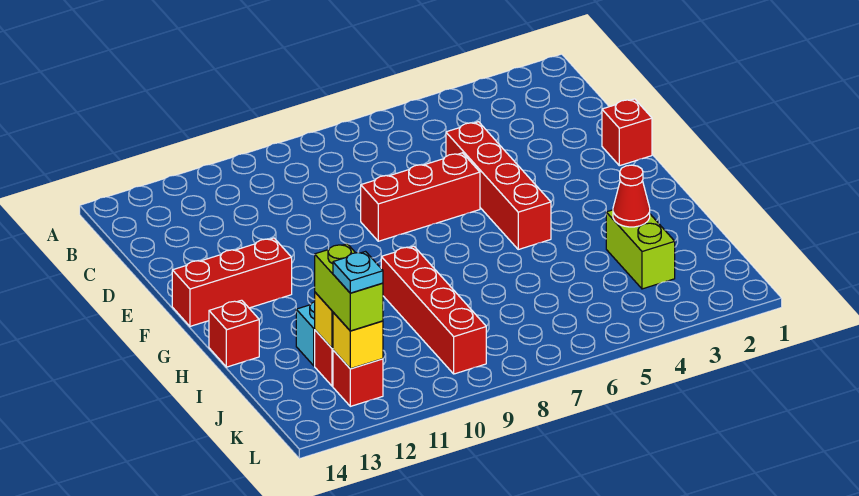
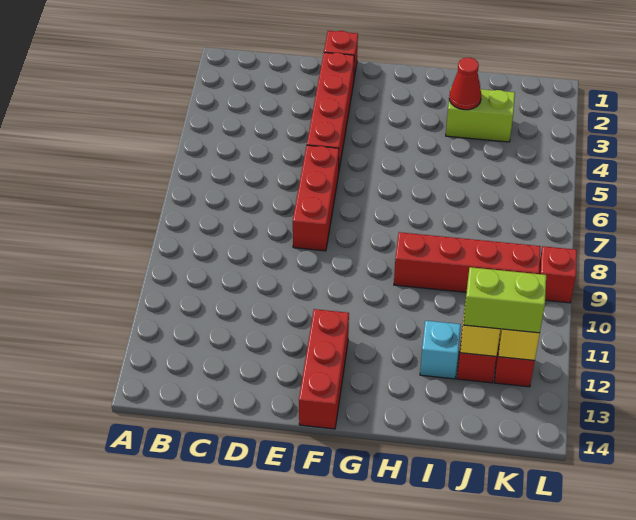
red brick D5:G5 level 1 -> red brick E2:E5 level 1
red brick H14 level 1 -> red brick L9 level 1
cyan plate K12 level 4 -> none

